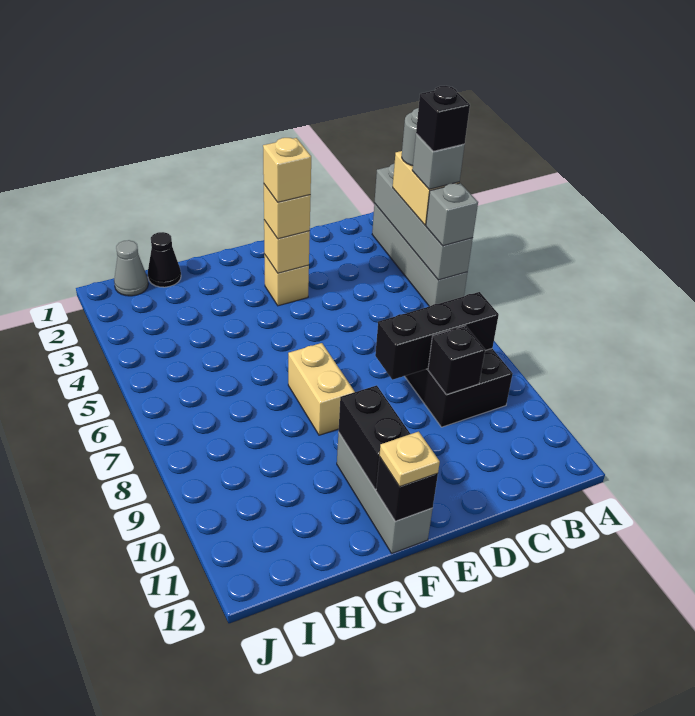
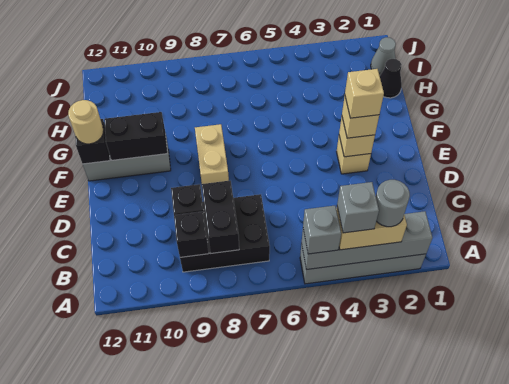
black brick A4 level 5 -> black brick B9 level 2
black brick B8:D8 level 2 -> black brick B8:C8 level 2
tan brick F7:F8 level 1 -> tan brick E8:F8 level 1
tan plate F12 level 3 -> tan round brick F12 level 3

